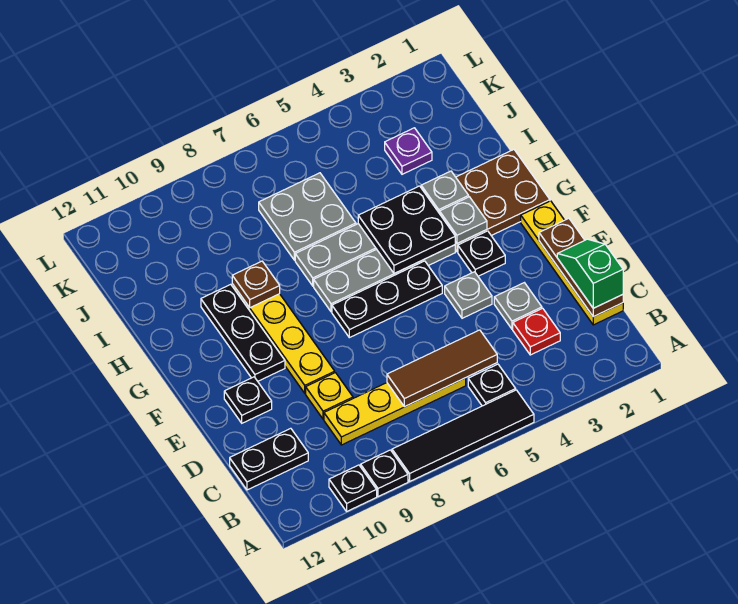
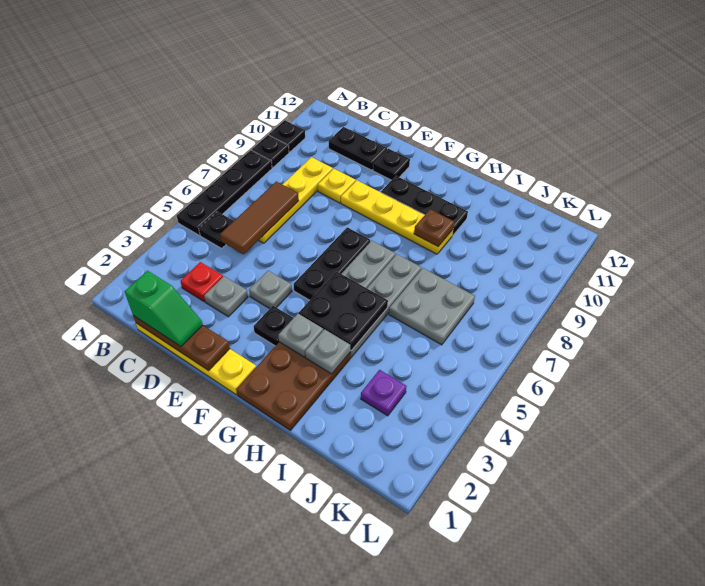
black tile A5:A8 level 1 -> black plate A5:A8 level 1
black plate C11:C12 level 1 -> black plate C11:D11 level 1

